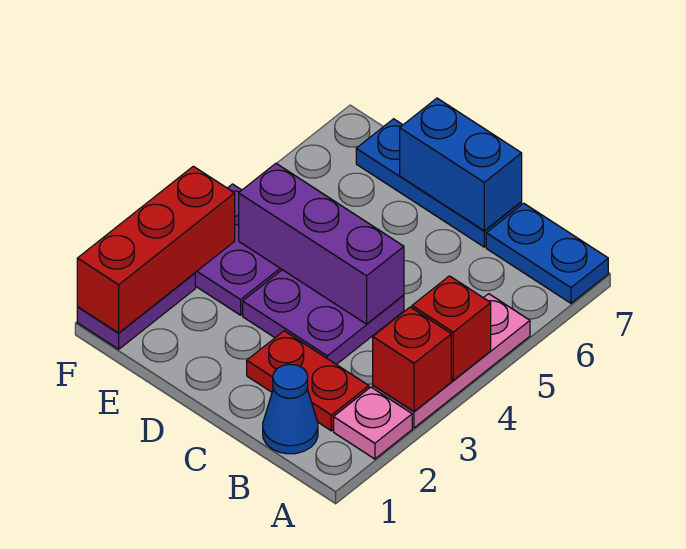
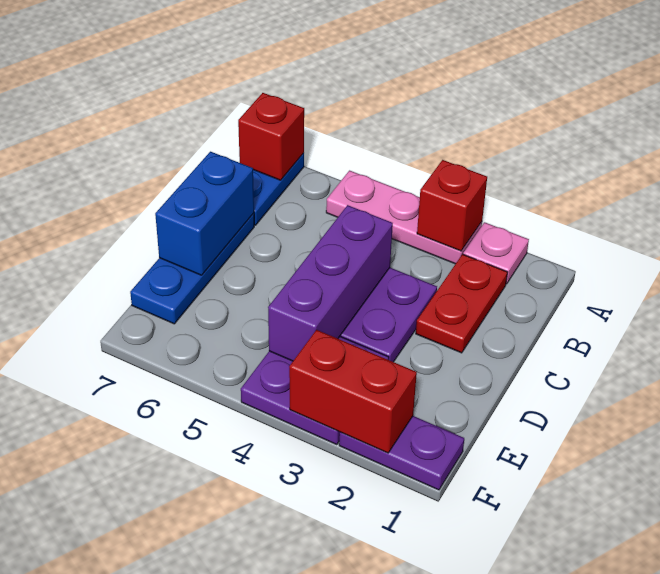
red brick A4 level 2 -> red brick A7 level 2
blue cone B1 level 1 -> none
red brick F1:F3 level 2 -> red brick F2:F3 level 2

